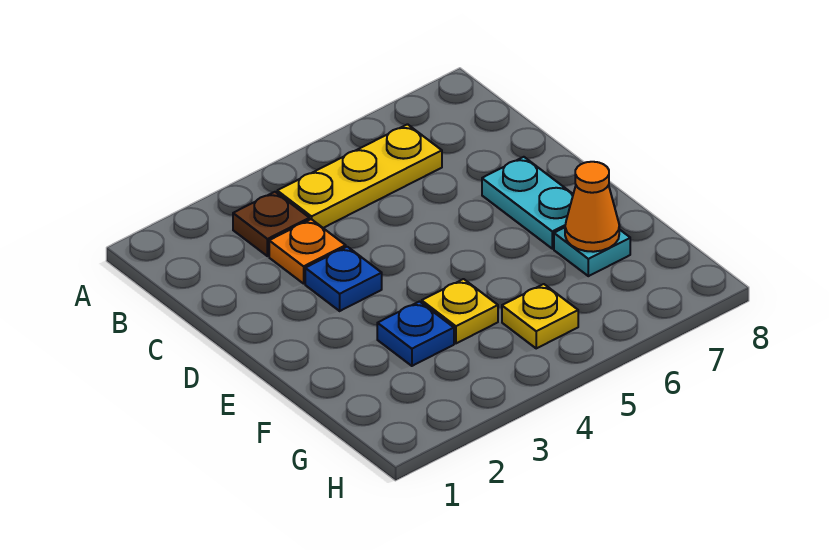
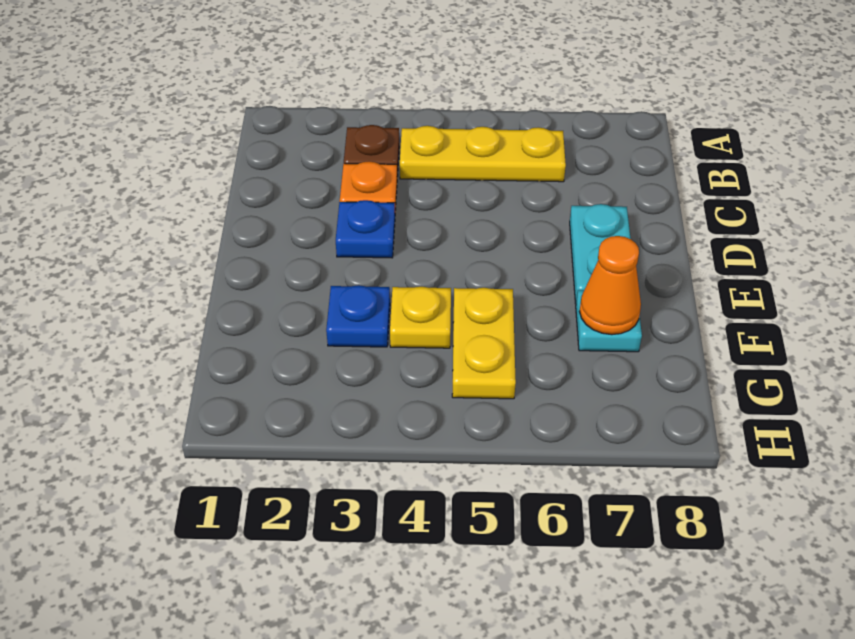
yellow plate G5 level 1 -> yellow plate F5:G5 level 1

